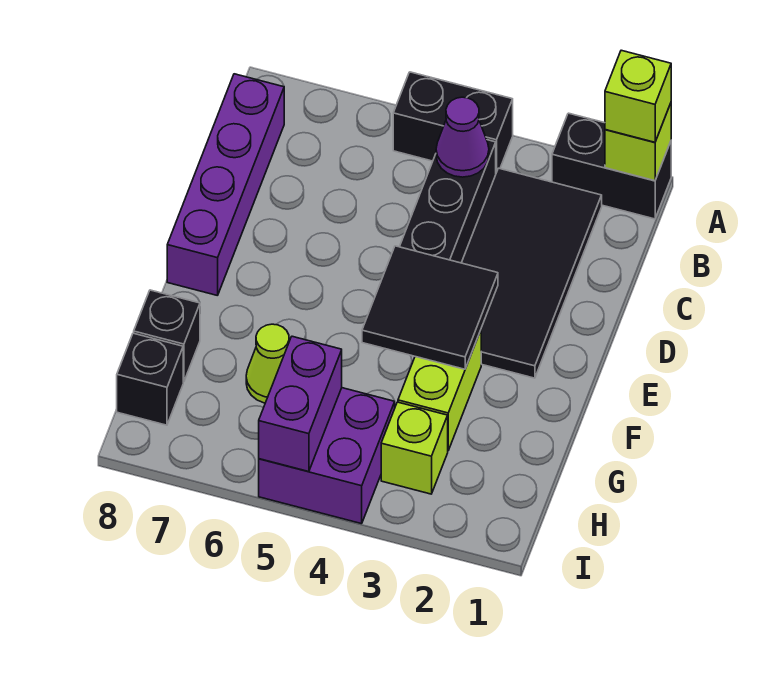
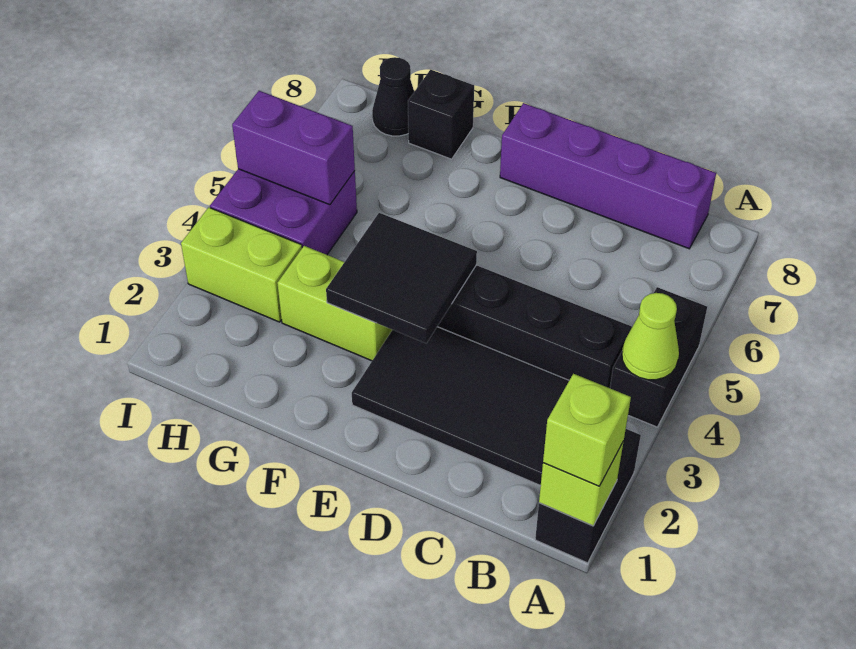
purple cone B4 level 2 -> none
lime cone G6 level 1 -> lime cone A4 level 2
lime brick H3 level 1 -> lime brick H3:I3 level 1
black brick H8 level 1 -> black cone H8 level 1

